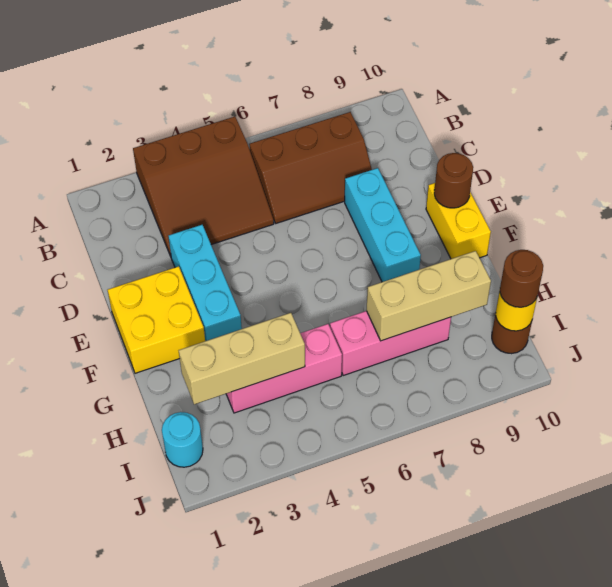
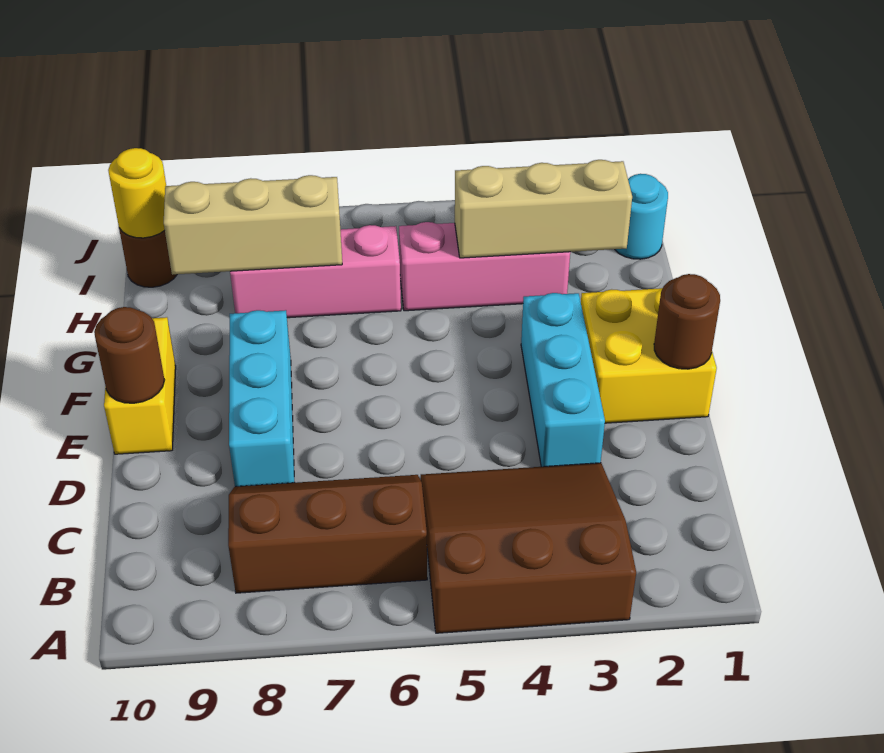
brown round brick I10 level 3 -> brown round brick E1 level 2

